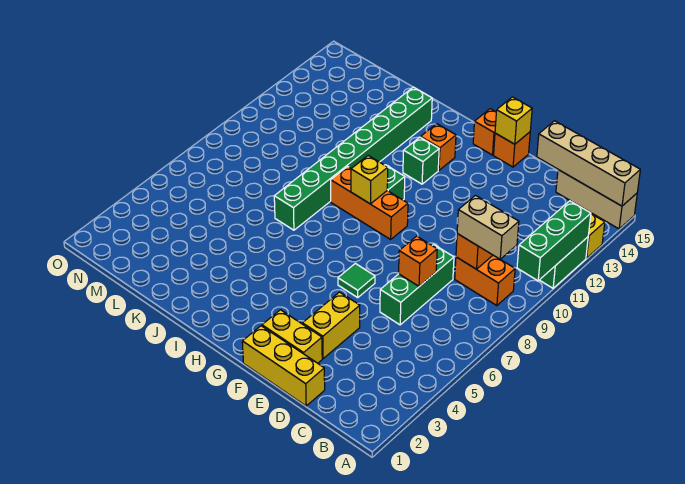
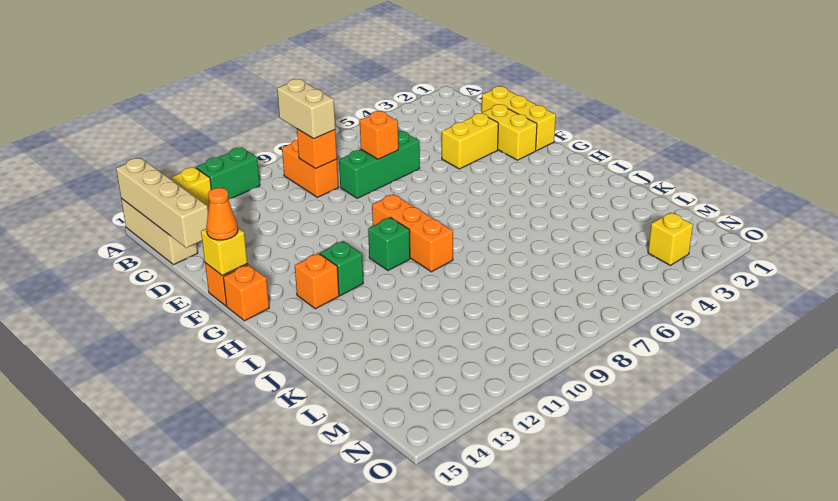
green brick A10:A12 level 2 -> none
green tile F6 level 1 -> none
none -> orange cone F15 level 3
yellow brick H9 level 2 -> yellow brick N3 level 1
green brick J7:J14 level 1 -> none

